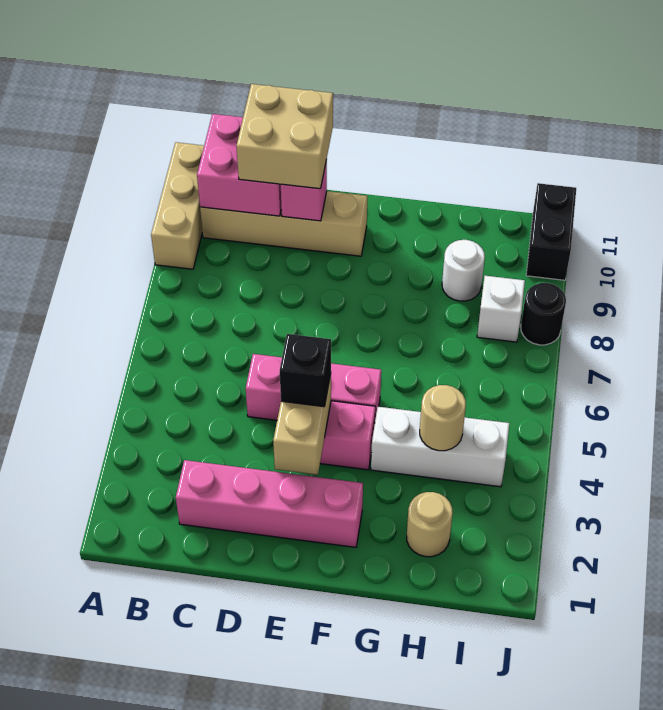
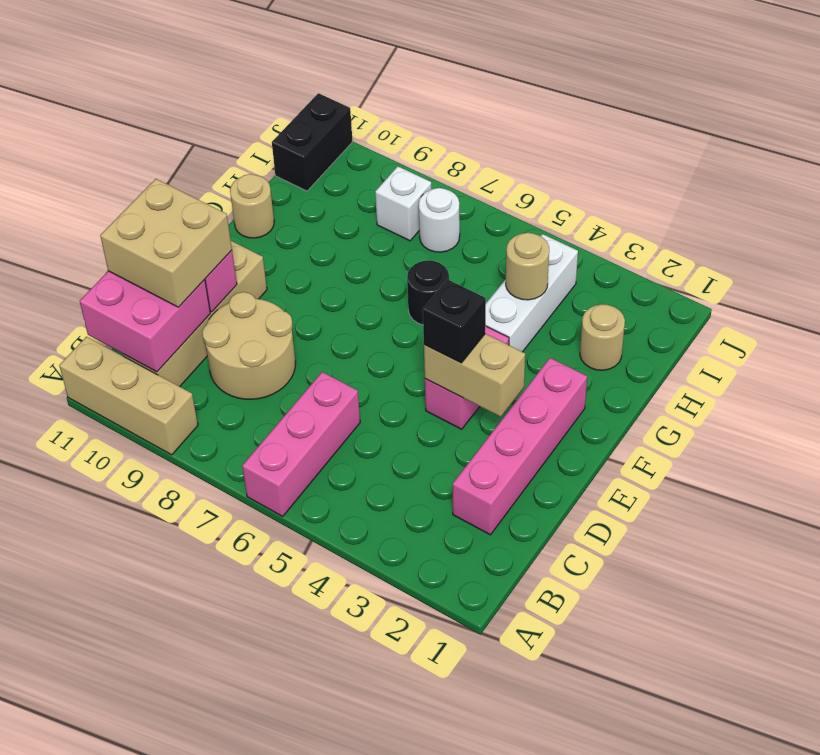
none -> tan round brick C8:D9 level 1
pink brick D5:F5 level 1 -> pink brick A6:C6 level 1
none -> tan round brick G11 level 1
white round brick H9 level 1 -> white round brick I7 level 1
black round brick J8 level 1 -> black round brick G6 level 1
black brick J10:J11 level 1 -> black brick I11:J11 level 1

